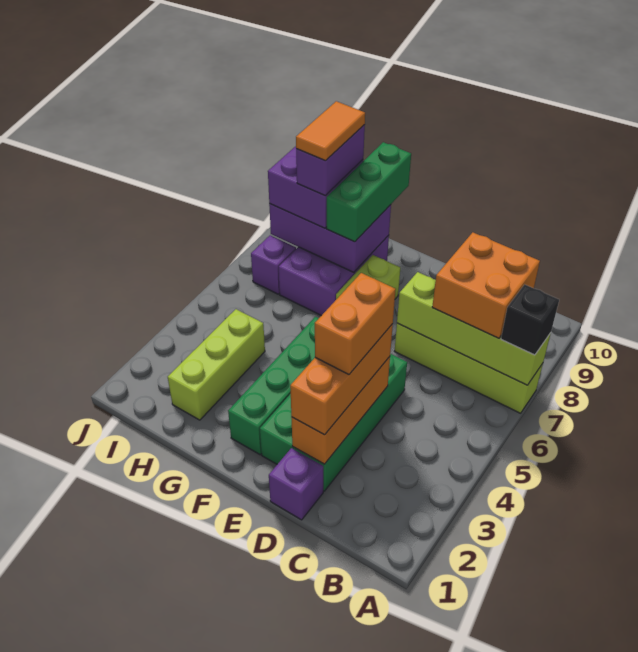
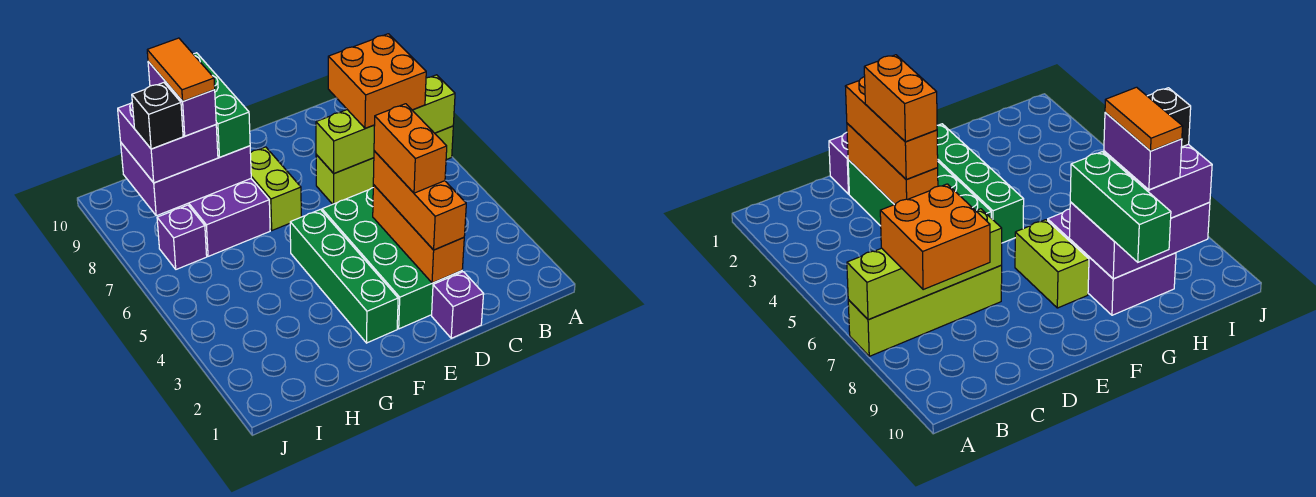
black brick A7 level 3 -> black brick I8 level 4
lime brick H2:H4 level 1 -> none

